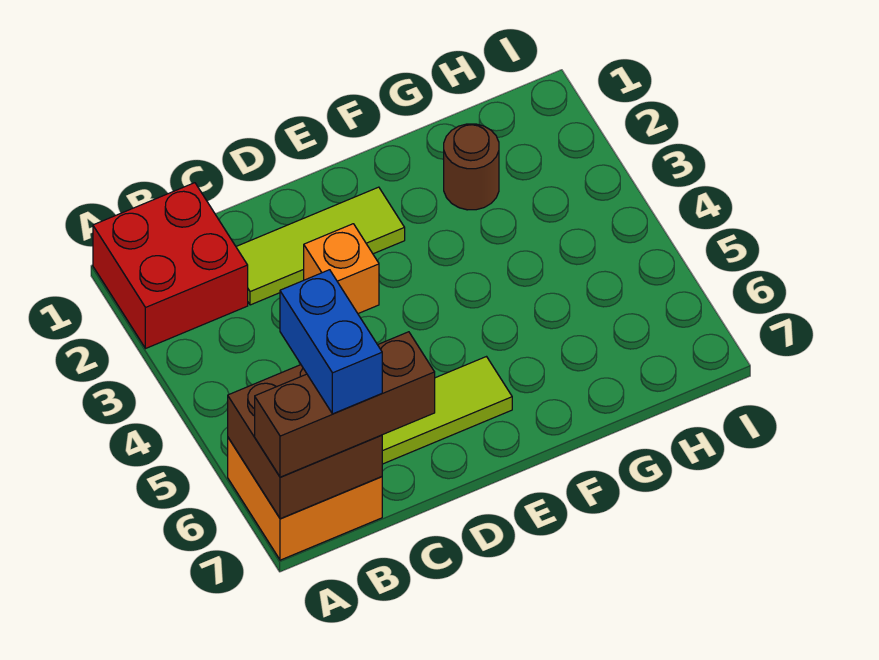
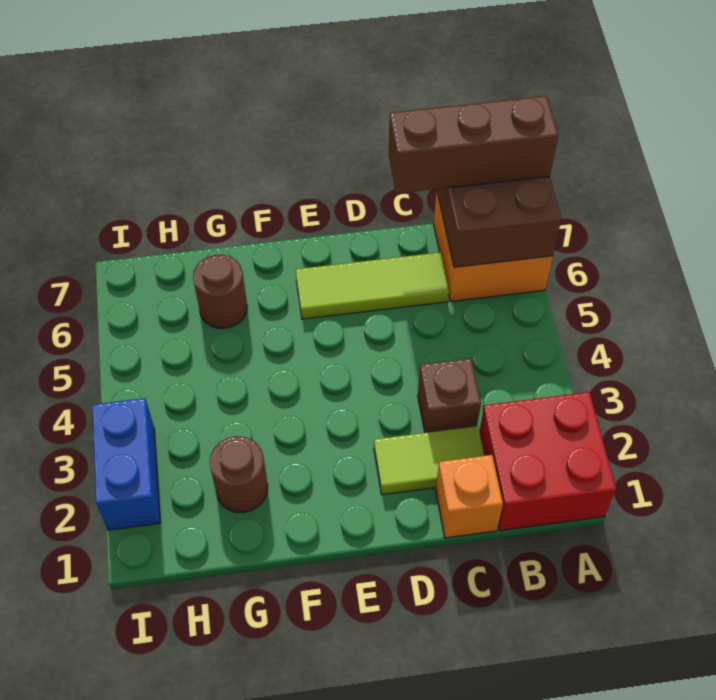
blue brick B6:B7 level 4 -> blue brick I2:I3 level 1
lime tile C2:E2 level 1 -> lime tile C2:D2 level 1
none -> brown brick C3 level 1
orange brick D3 level 1 -> orange brick C1 level 1
none -> brown round brick G6 level 1

